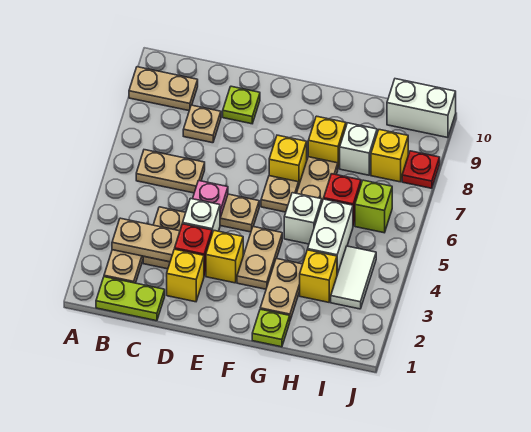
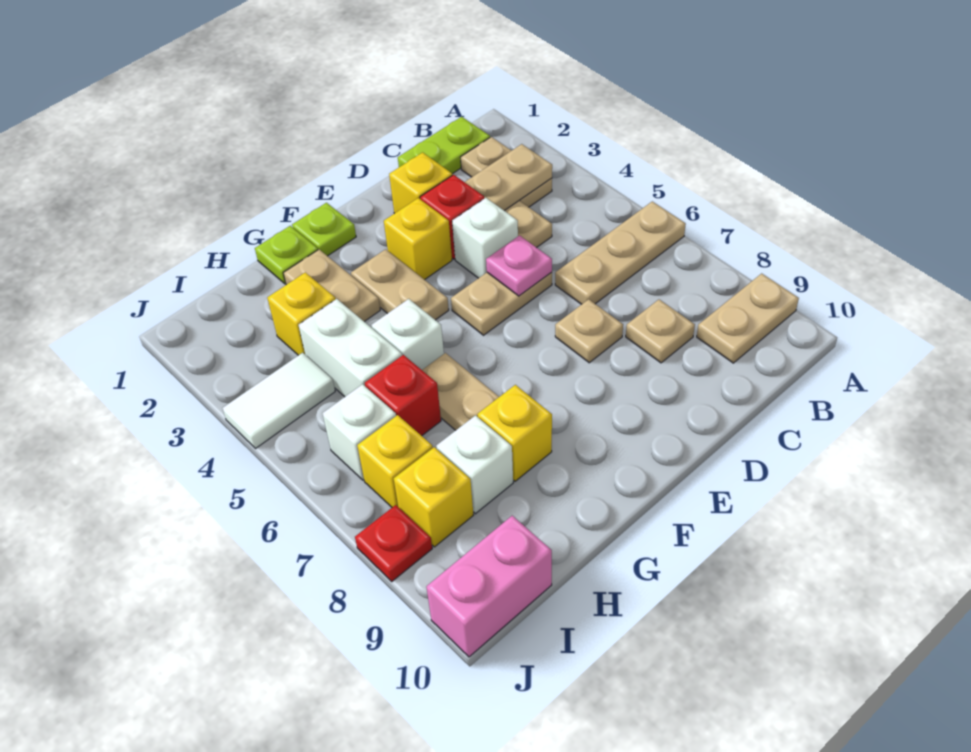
tan plate B6:C6 level 1 -> tan plate A6:C6 level 1
lime plate D9 level 1 -> lime plate F1 level 1
tan plate F6 level 1 -> tan plate D7 level 1
yellow brick F7 level 1 -> yellow brick I7 level 1
white tile I3:I4 level 1 -> white tile I4:J4 level 1
lime brick I6 level 1 -> white brick I6 level 1
white brick I10:J10 level 1 -> pink brick I10:J10 level 1

